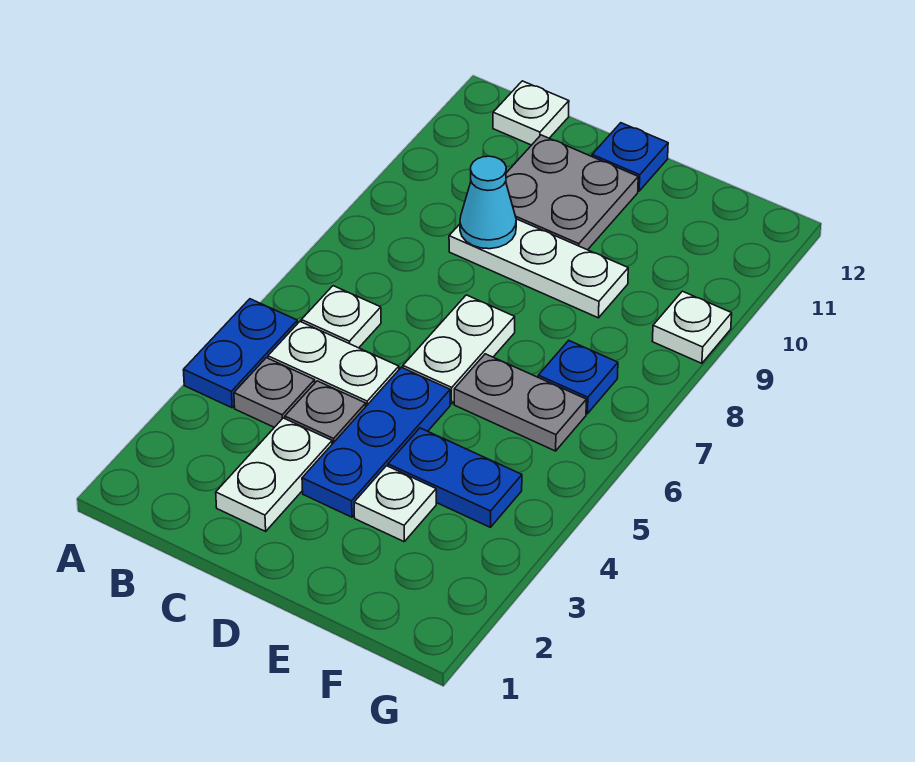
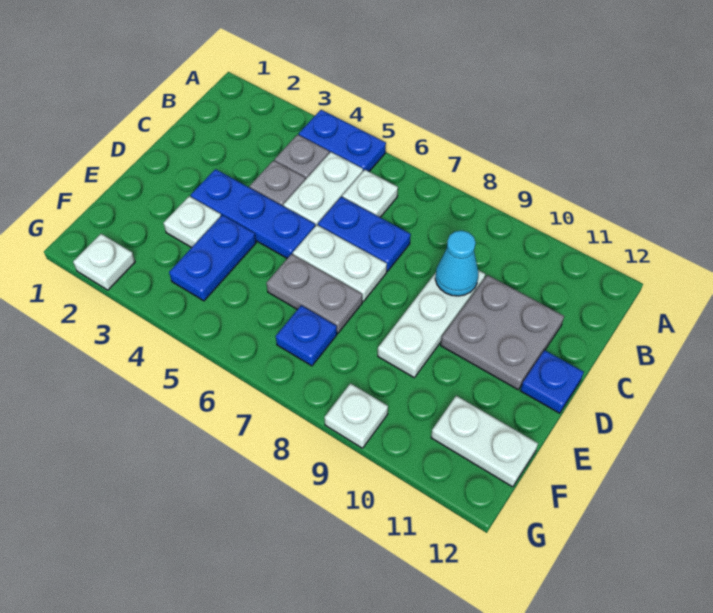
white plate B12 level 1 -> white plate G2 level 1
white plate C2:C3 level 1 -> white plate F11:F12 level 1
none -> blue plate C6:C7 level 1
grey plate E6:F6 level 1 -> grey plate E6:E7 level 1

